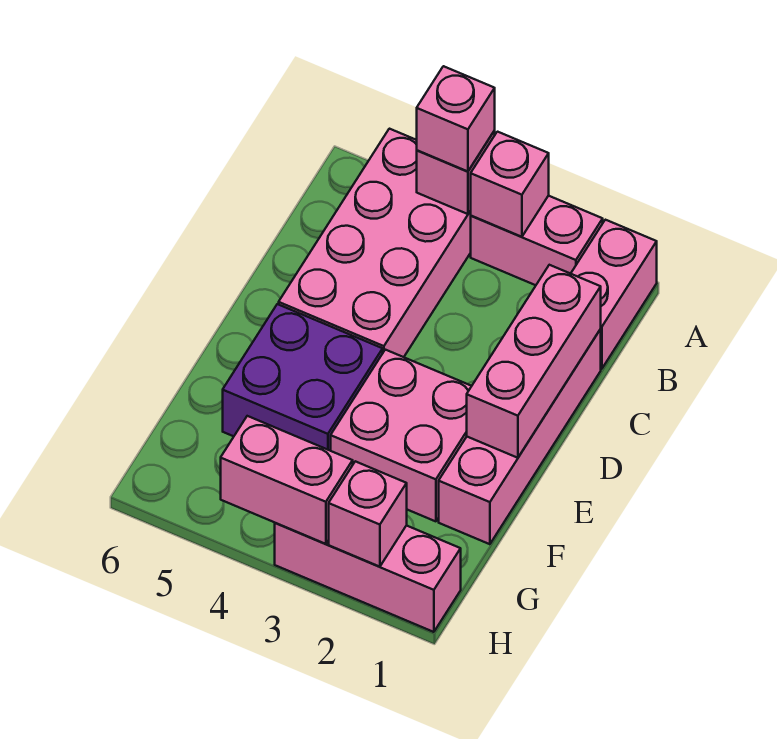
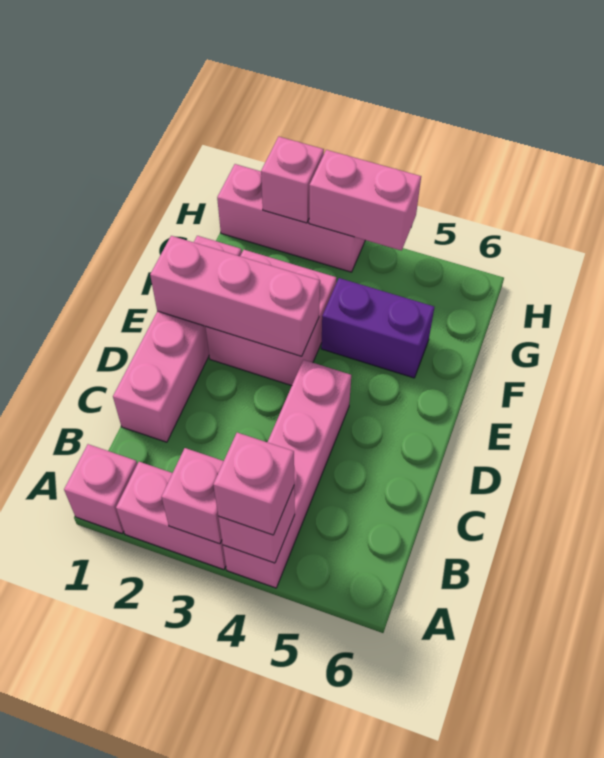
pink brick A1:B1 level 1 -> pink brick A1 level 1
pink brick A4:D5 level 1 -> pink brick A4:D4 level 1
pink brick C1:E1 level 2 -> pink brick E1:E3 level 2
purple brick E4:F5 level 1 -> purple brick F4:F5 level 1

